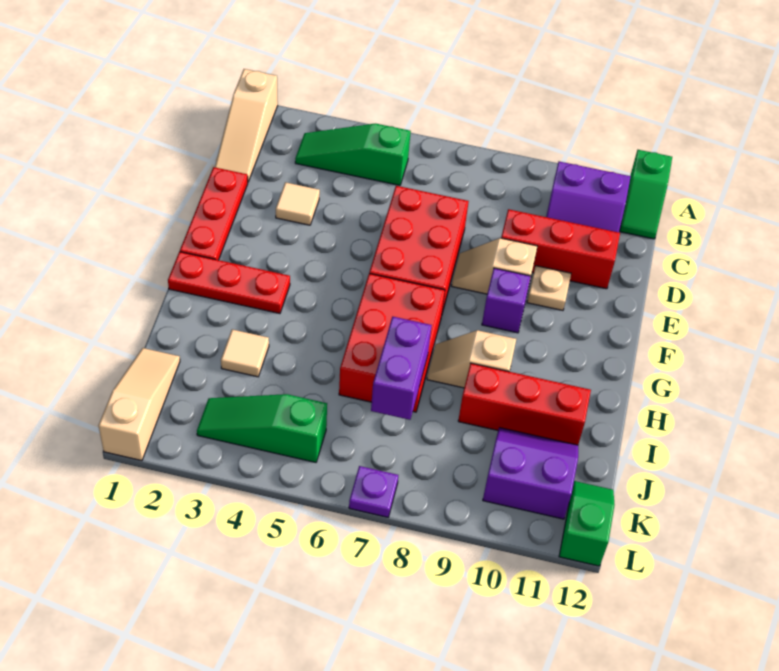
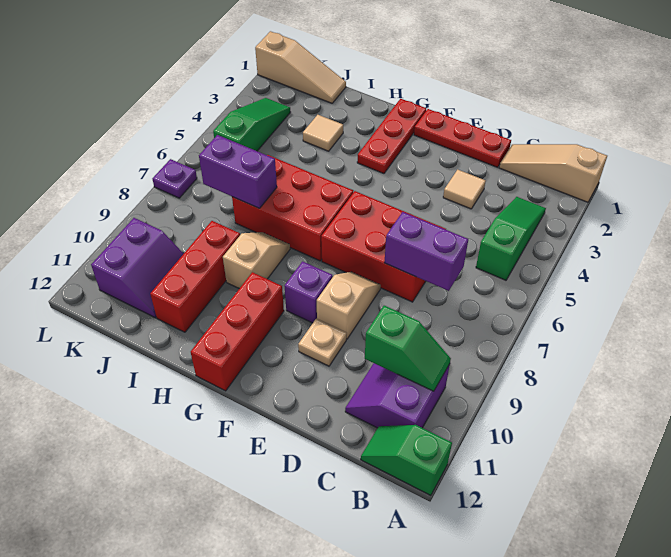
none -> purple brick C7:D7 level 2
red brick D9:D11 level 1 -> red brick G10:G12 level 1
green slope K12:L12 level 1 top L -> green slope B10:C10 level 2 top C

